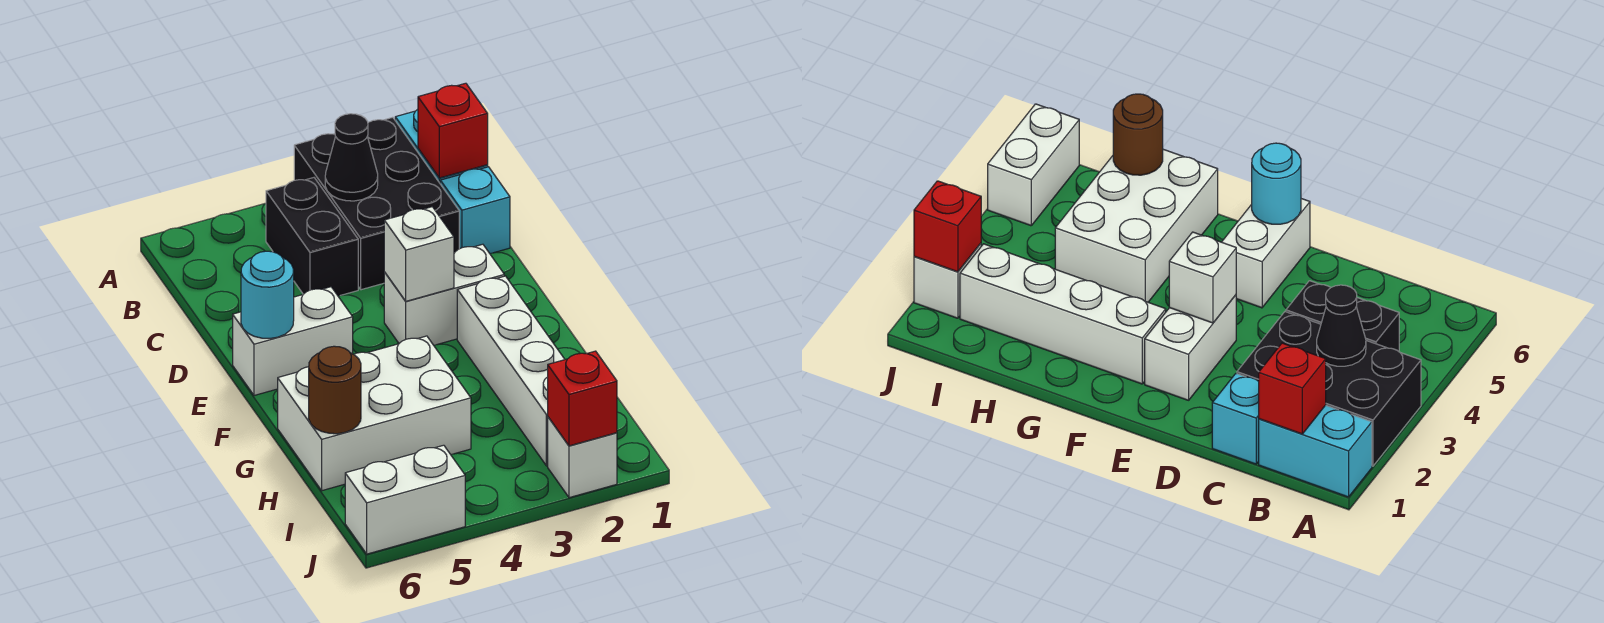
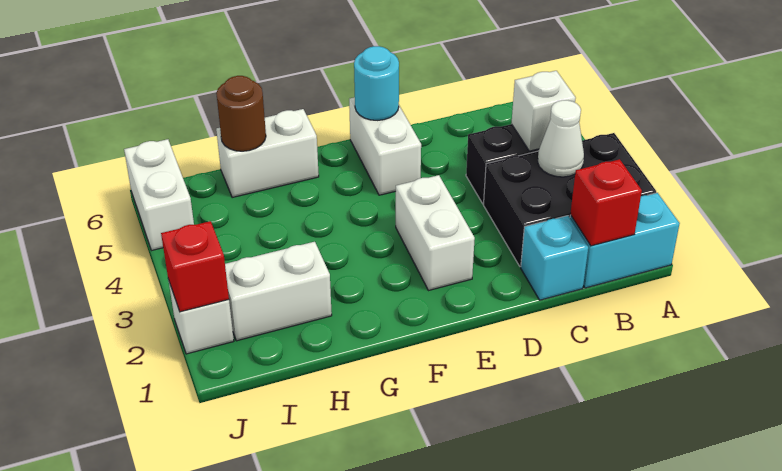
black cone B3 level 2 -> white cone B3 level 2
white brick E3 level 2 -> white brick B4 level 2
white brick F2:I2 level 1 -> white brick H2:I2 level 1
white brick G4:H6 level 1 -> white brick G6:H6 level 1

